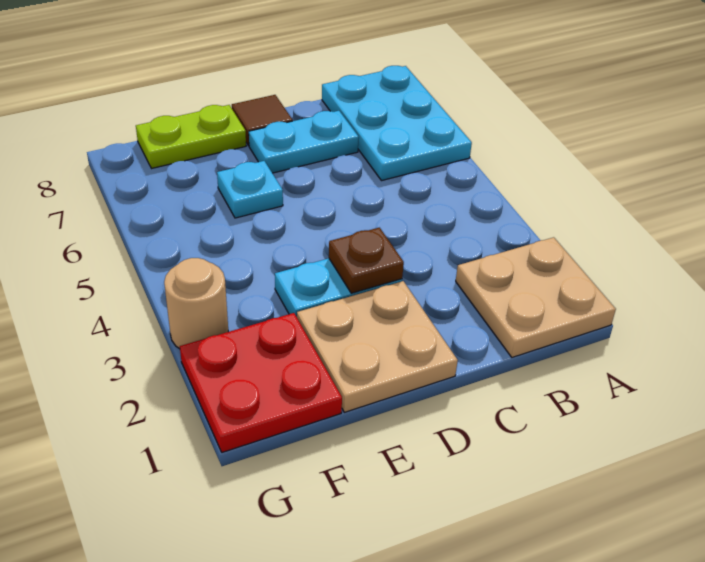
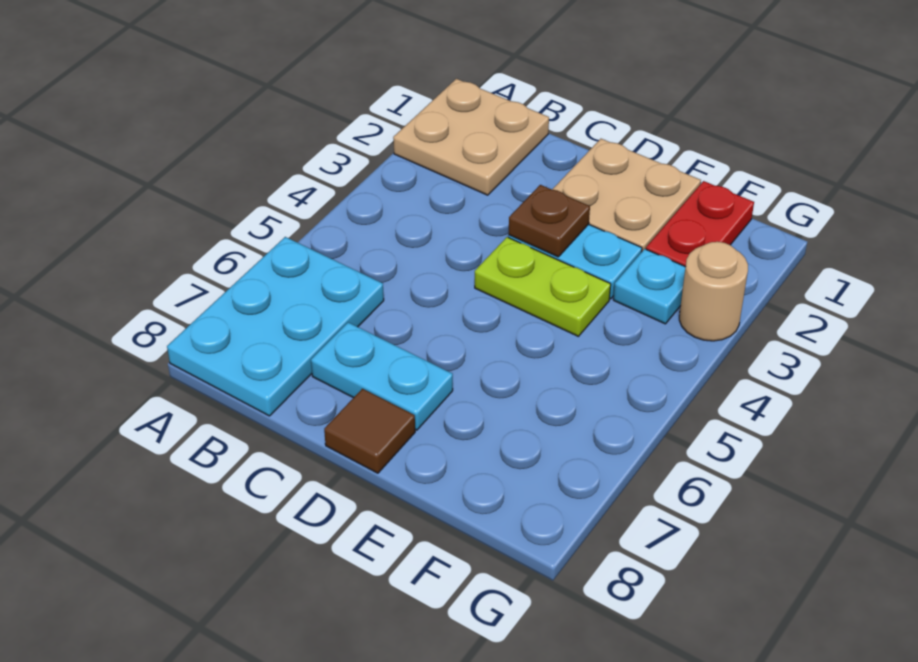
cyan plate E6 level 1 -> cyan plate F3 level 1
lime plate E8:F8 level 1 -> lime plate D4:E4 level 1
red plate F1:G2 level 1 -> red plate F1:F2 level 1

